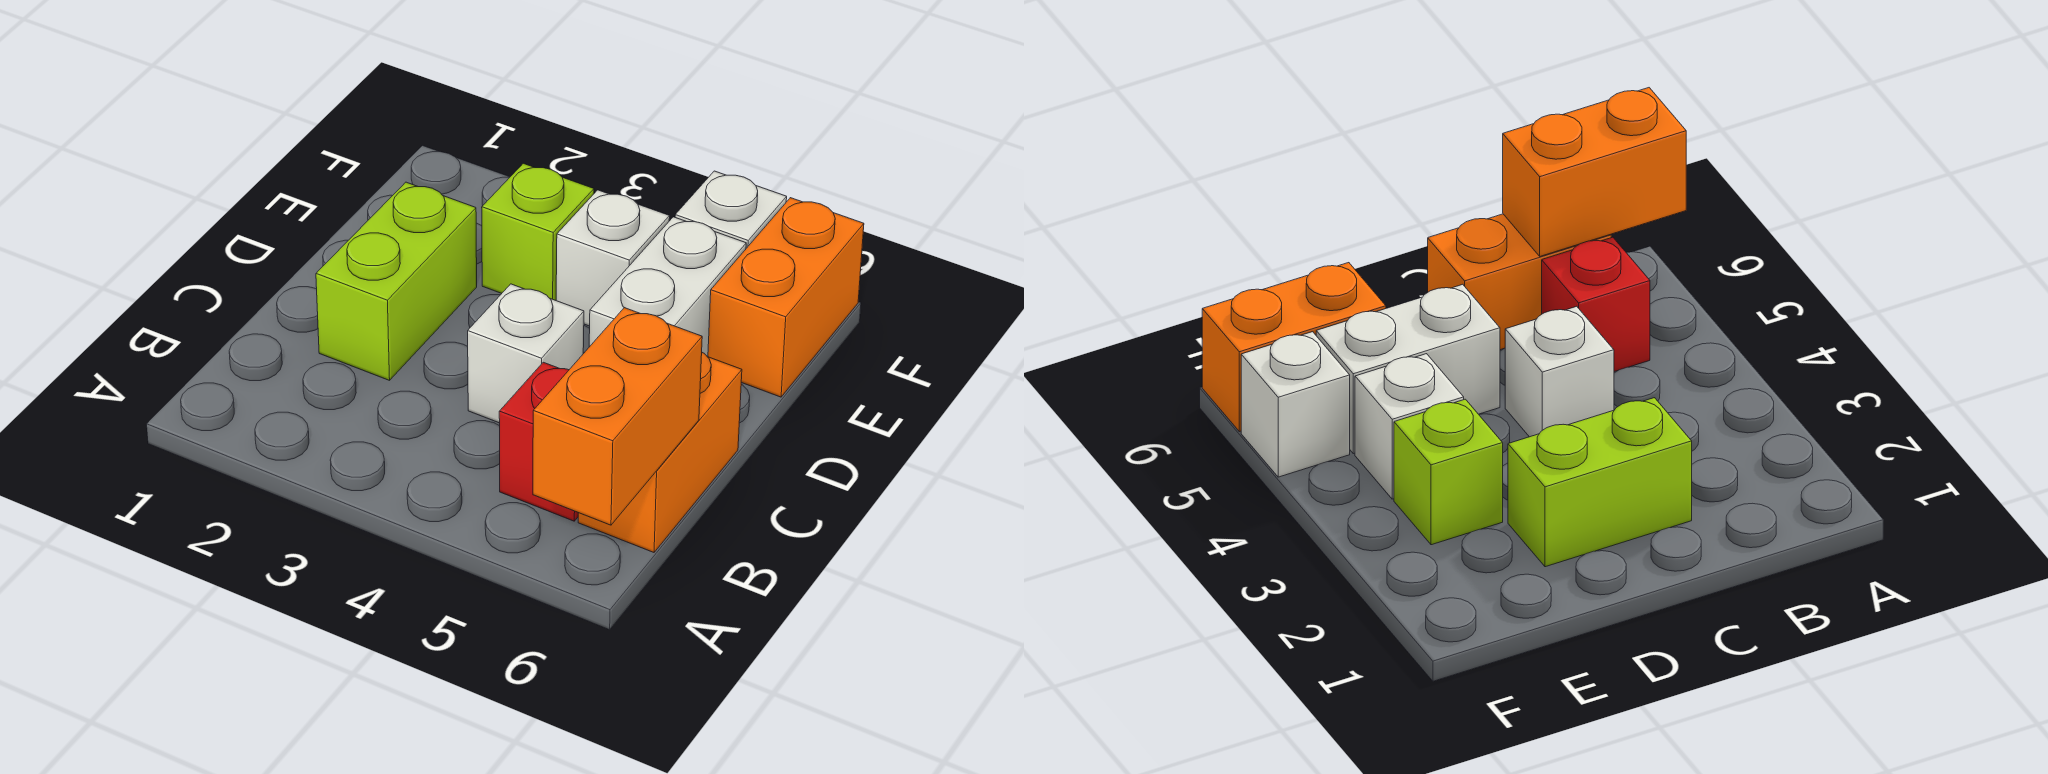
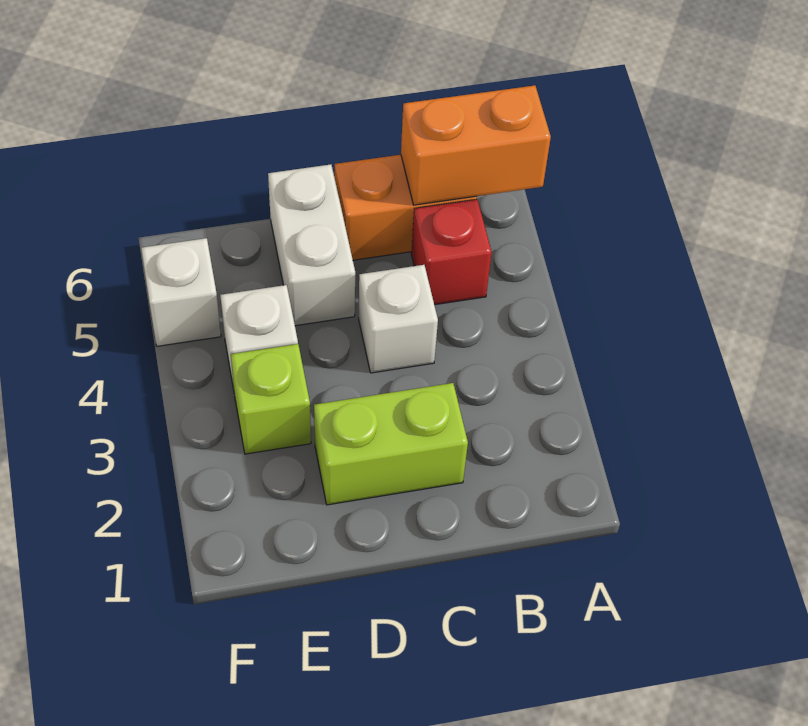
white brick D5:E5 level 1 -> white brick D5:D6 level 1
orange brick E6:F6 level 1 -> none

